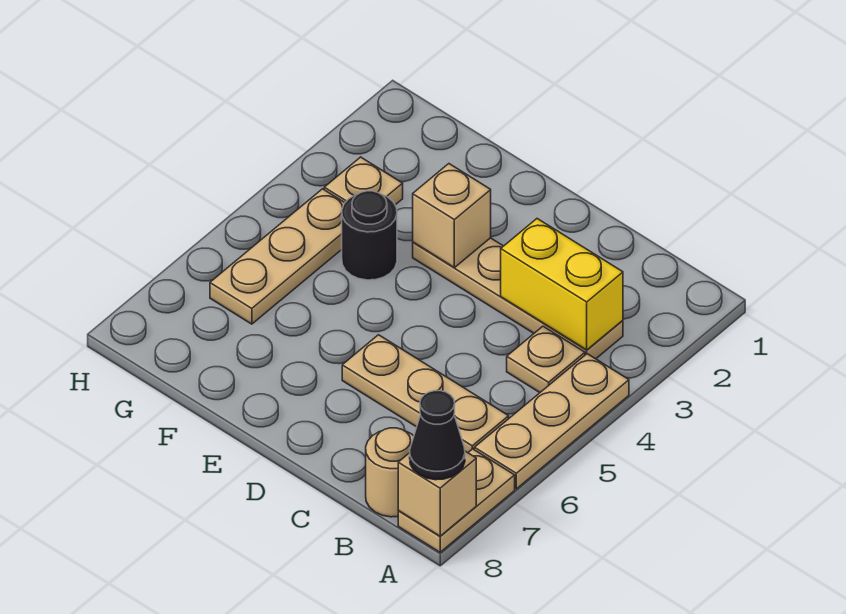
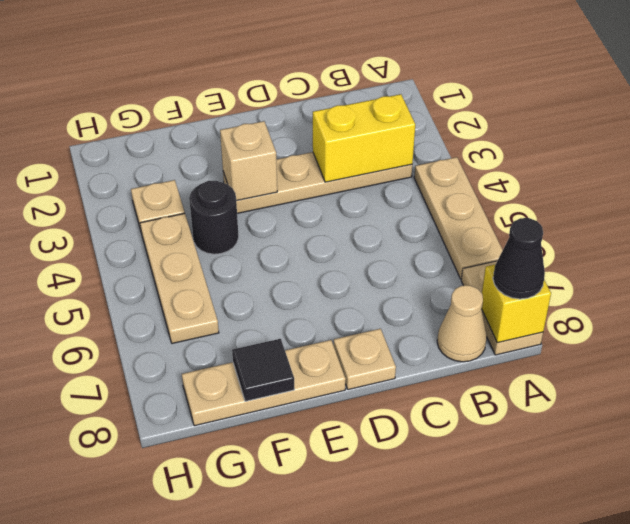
tan brick A8 level 2 -> yellow brick A8 level 2
tan plate B4 level 1 -> tan plate D8 level 1
tan plate B6:D6 level 1 -> tan plate E8:G8 level 1
tan round brick B8 level 1 -> tan cone B8 level 1
none -> black tile F8 level 2

